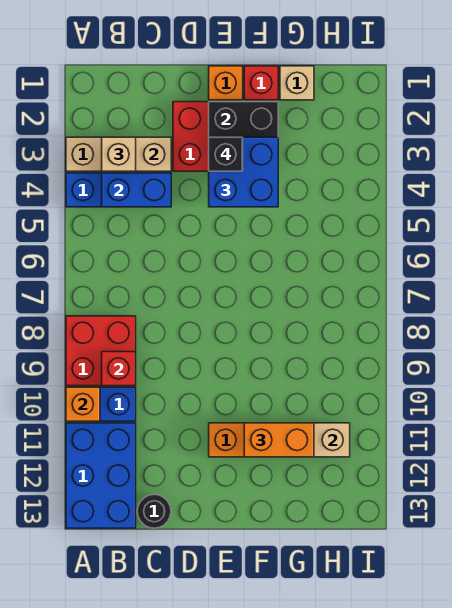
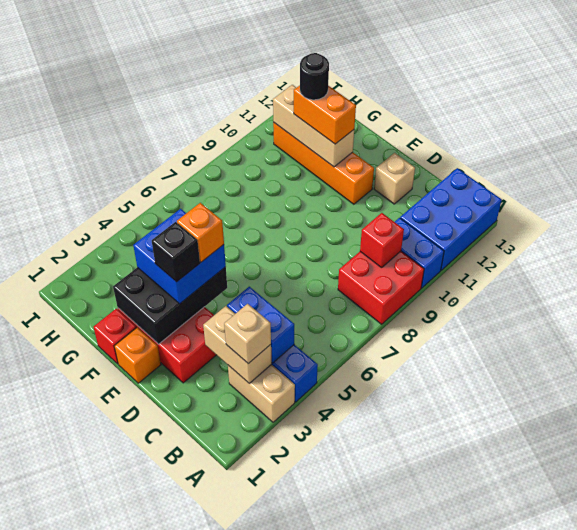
orange brick A10 level 2 -> orange brick E4 level 4
black round brick C13 level 1 -> black round brick G11 level 4
tan brick G1 level 1 -> tan brick D12 level 1

